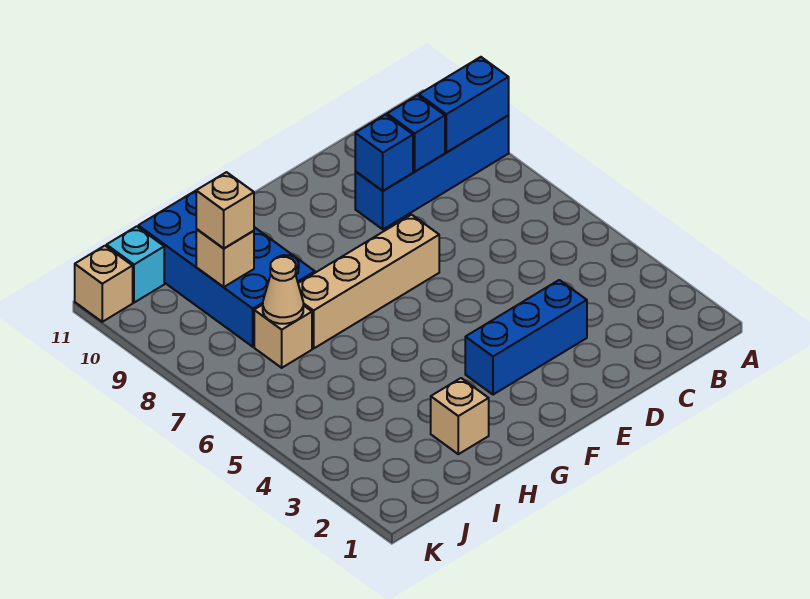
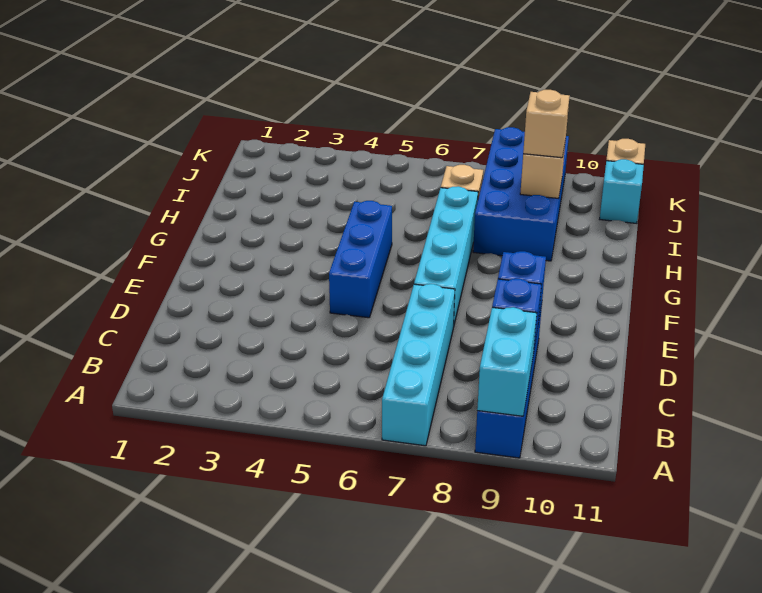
none -> cyan brick A7:D7 level 1
blue brick A9:B9 level 2 -> cyan brick A9:B9 level 2
blue brick D3:F3 level 1 -> blue brick E5:G5 level 1
tan brick E7:H7 level 1 -> cyan brick E7:H7 level 1
tan brick H2 level 1 -> none
blue brick H8:I11 level 1 -> blue brick H8:K9 level 1
tan cone I7 level 2 -> none

